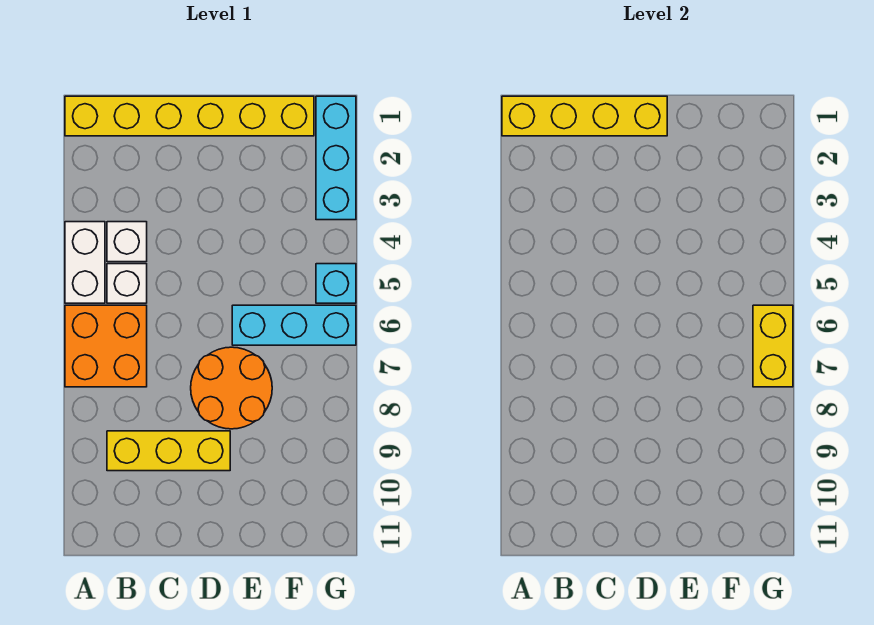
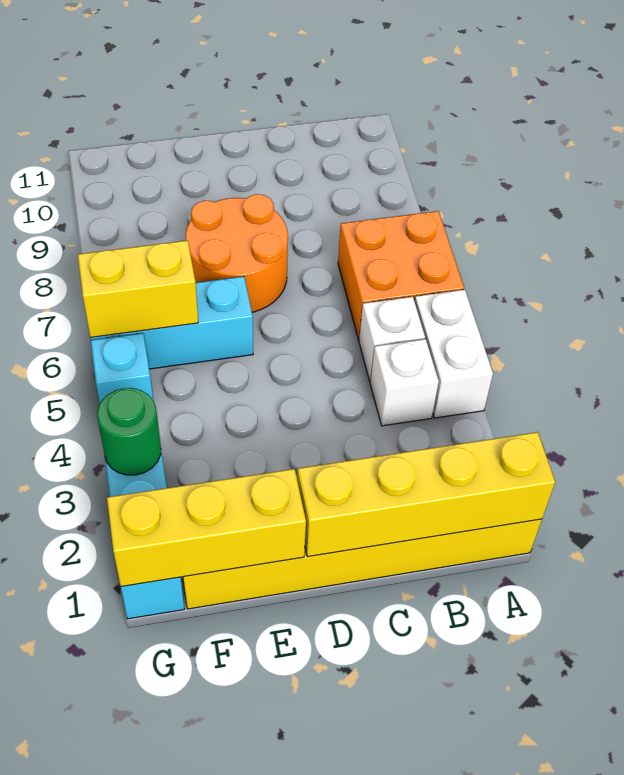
yellow brick B9:D9 level 1 -> yellow brick E1:G1 level 2
none -> green round brick G3 level 2
yellow brick G6:G7 level 2 -> yellow brick F6:G6 level 2

